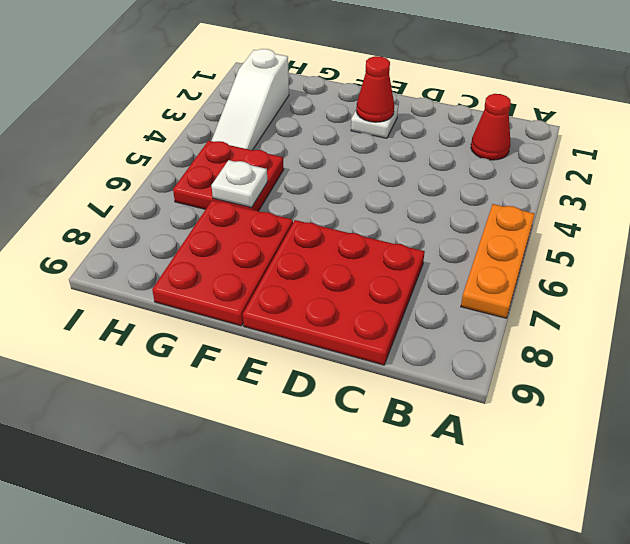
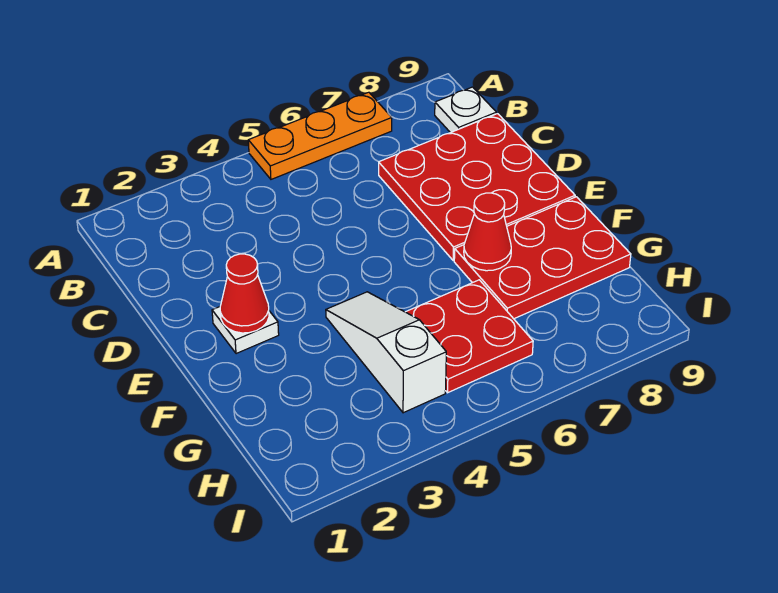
red cone B2 level 1 -> red cone F7 level 2
white plate G6 level 2 -> white plate B9 level 1
white slope H2:H4 level 1 top 2 -> white slope F4:H4 level 1 top H

